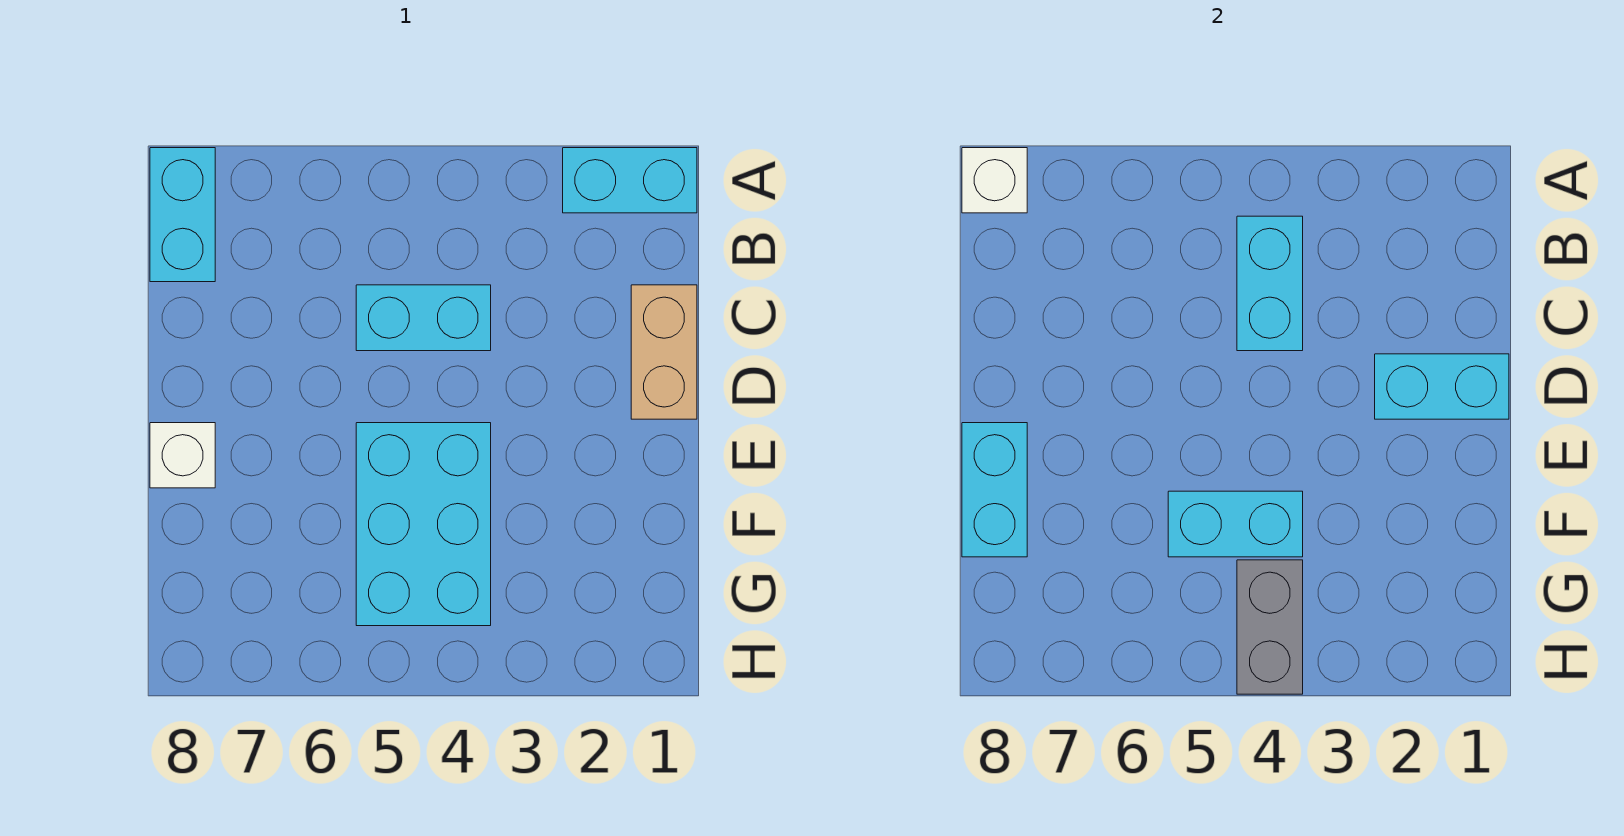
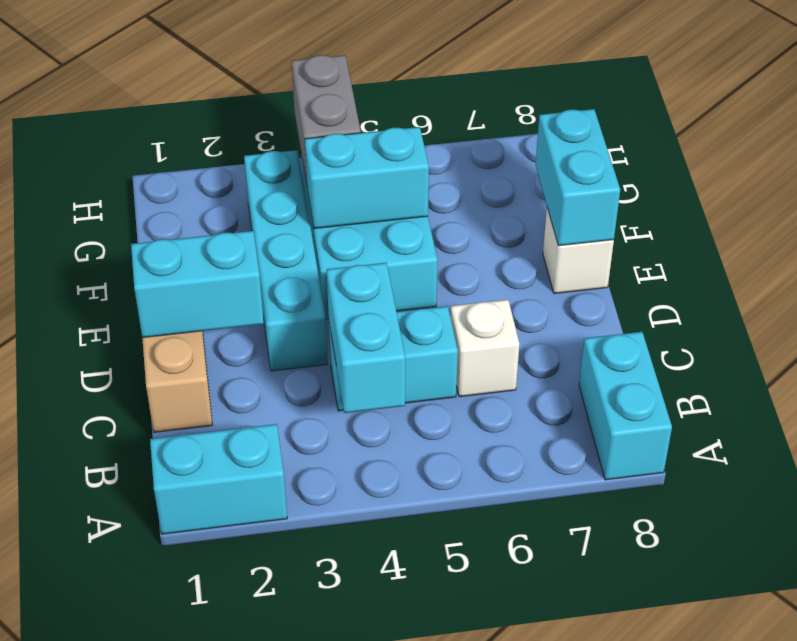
white brick A8 level 2 -> white brick C6 level 1
none -> cyan brick D3:G3 level 1

